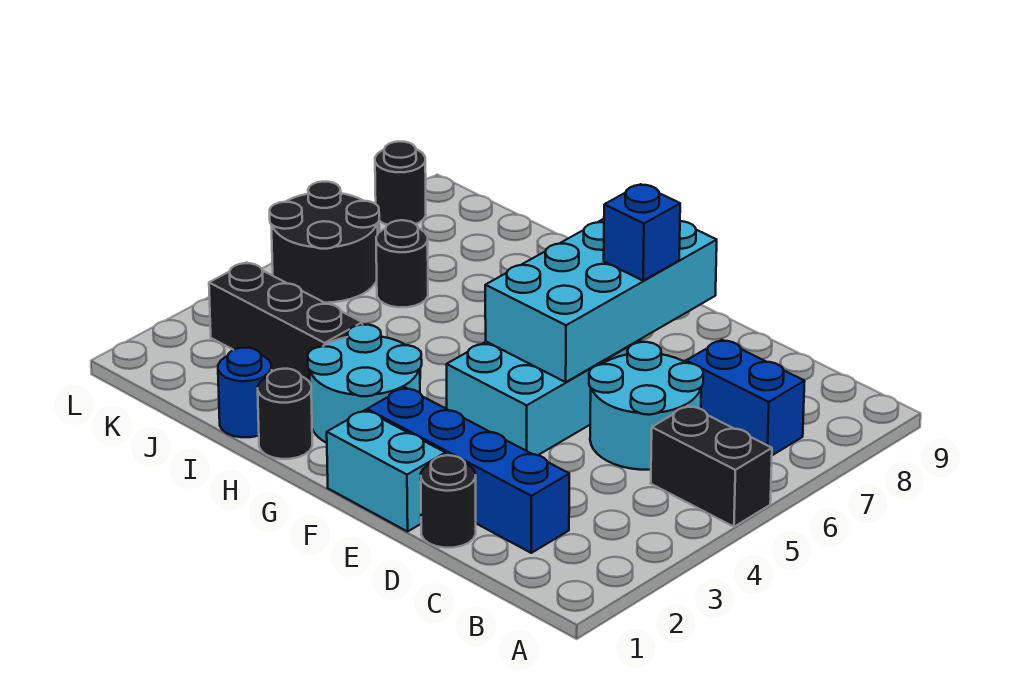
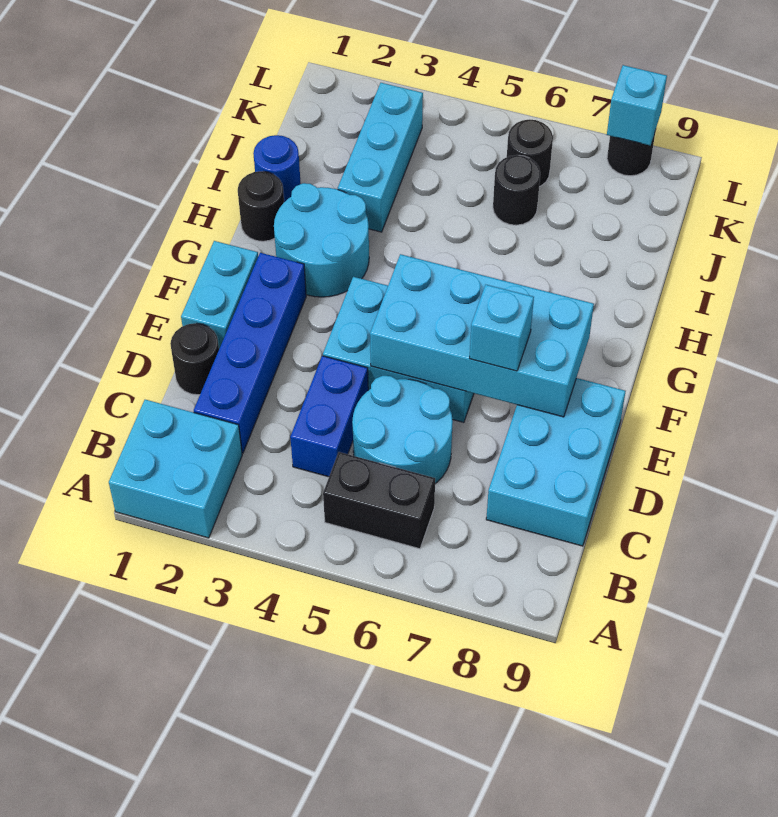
none -> cyan brick A1:B2 level 1
black brick A5:B5 level 1 -> black brick B5:B6 level 1
blue brick B7:C7 level 1 -> blue brick C4:D4 level 1
none -> cyan brick C8:E9 level 1
blue brick E7 level 3 -> cyan brick E7 level 3
black brick I3:K3 level 1 -> cyan brick I3:K3 level 1
black round brick K5:L6 level 1 -> black round brick K6 level 1
none -> cyan brick L8 level 2

